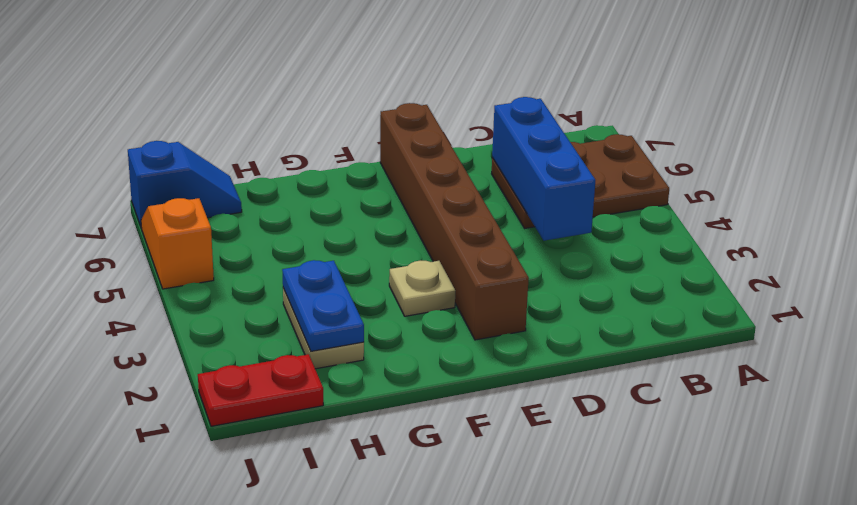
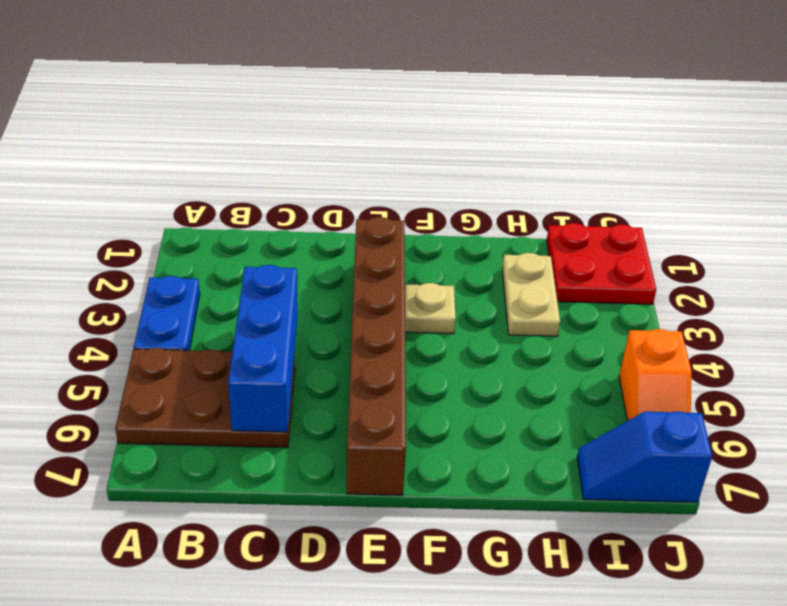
blue plate H2:H3 level 2 -> blue plate A3:A4 level 1
red plate I1:J1 level 1 -> red plate I1:J2 level 1

